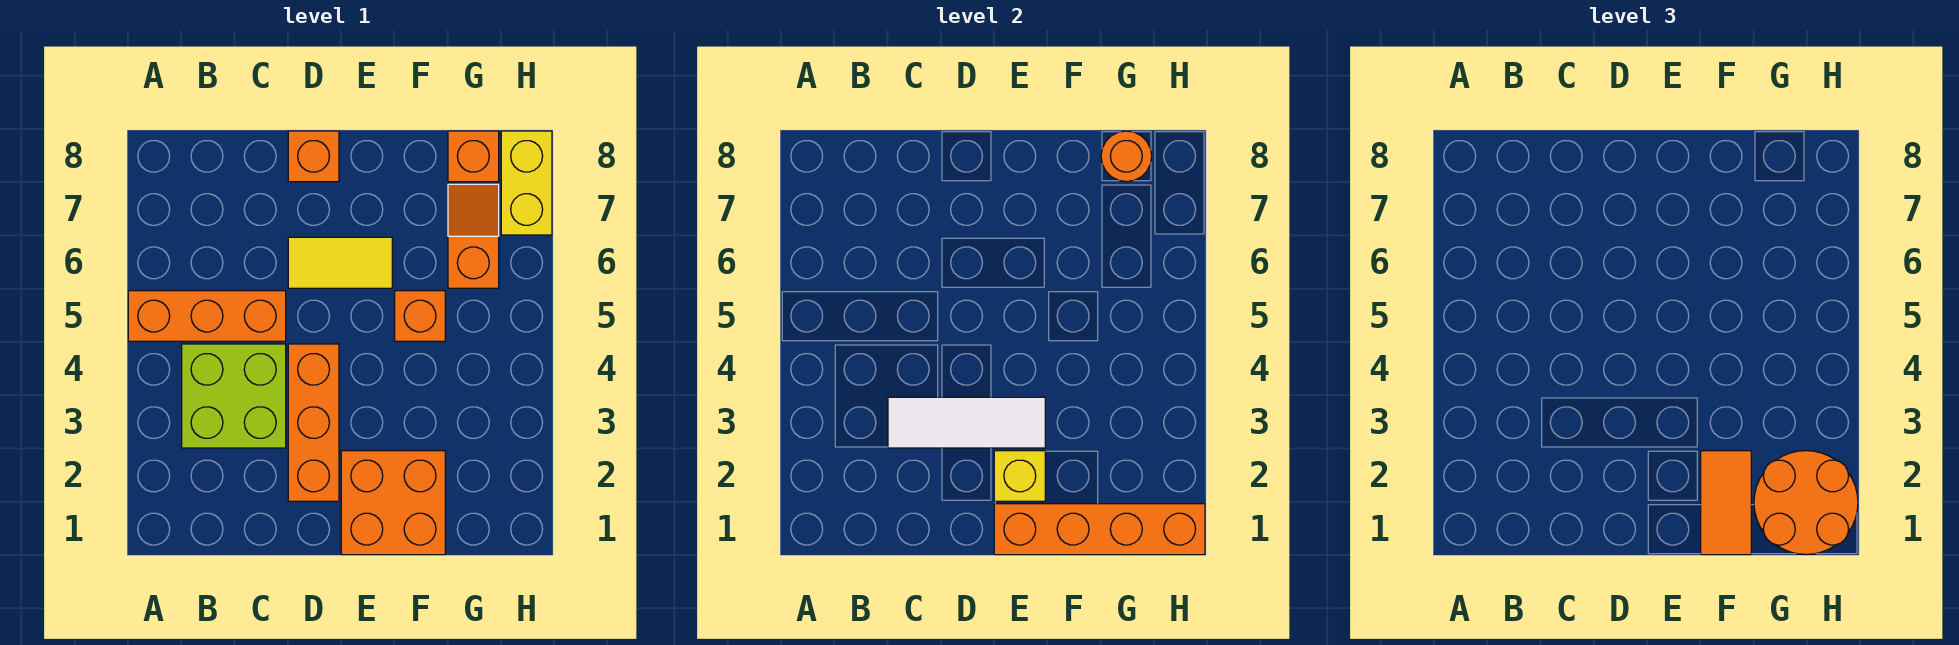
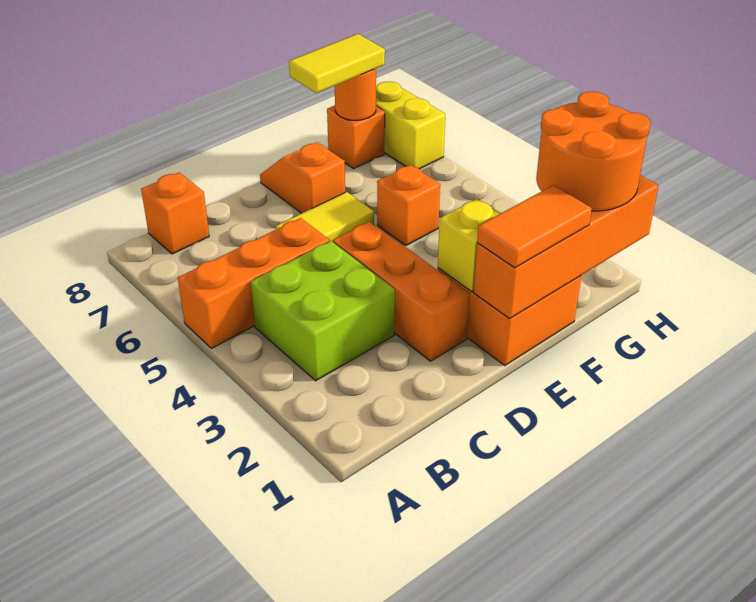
white tile C3:E3 level 2 -> none
orange brick D8 level 1 -> orange brick B8 level 1
orange tile F1:F2 level 3 -> orange tile E1:F1 level 3
none -> yellow tile F8:G8 level 3
orange slope G6:G7 level 1 top 6 -> orange slope E7:E8 level 1 top 7

